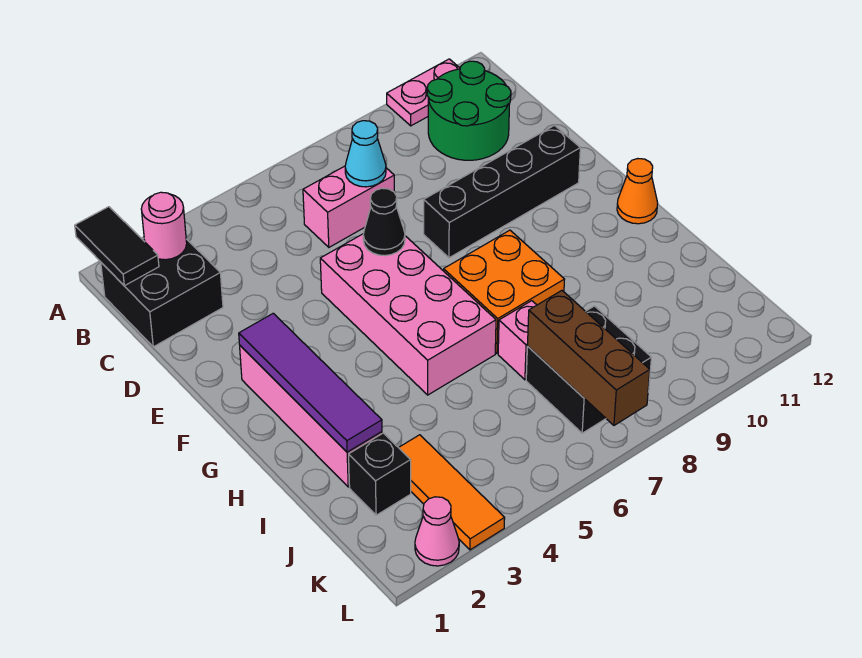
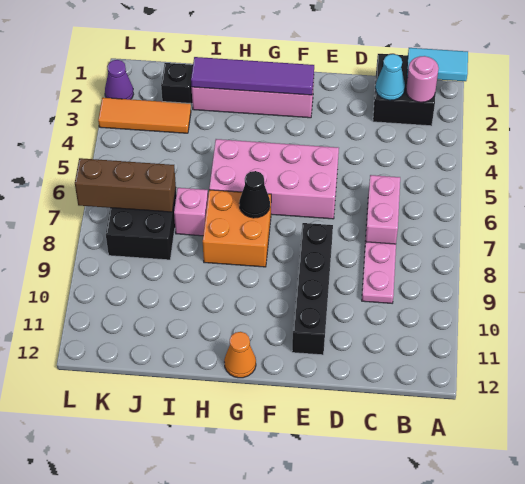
black tile A1:B1 level 2 -> cyan tile A1:B1 level 2
pink plate A10:A11 level 1 -> pink plate C8:C9 level 1
green round brick B10:C11 level 1 -> none
cyan cone C7 level 2 -> cyan cone C2 level 2
black cone E6 level 2 -> black cone G7 level 2
pink cone L2 level 1 -> purple cone L2 level 1

